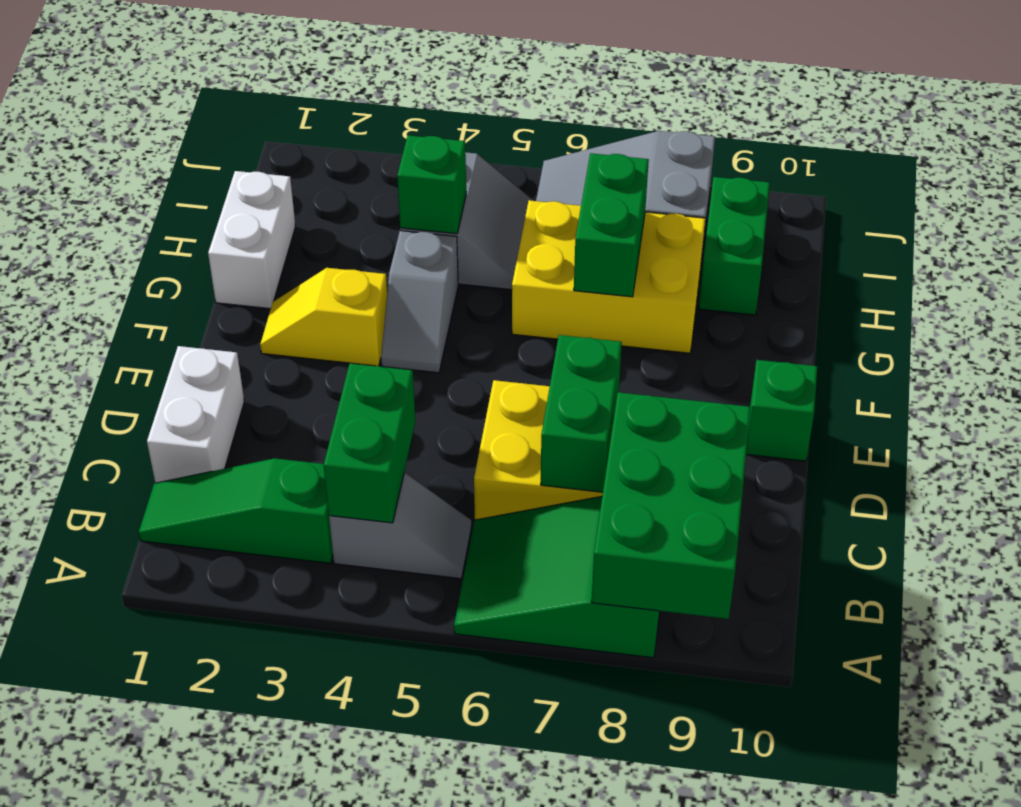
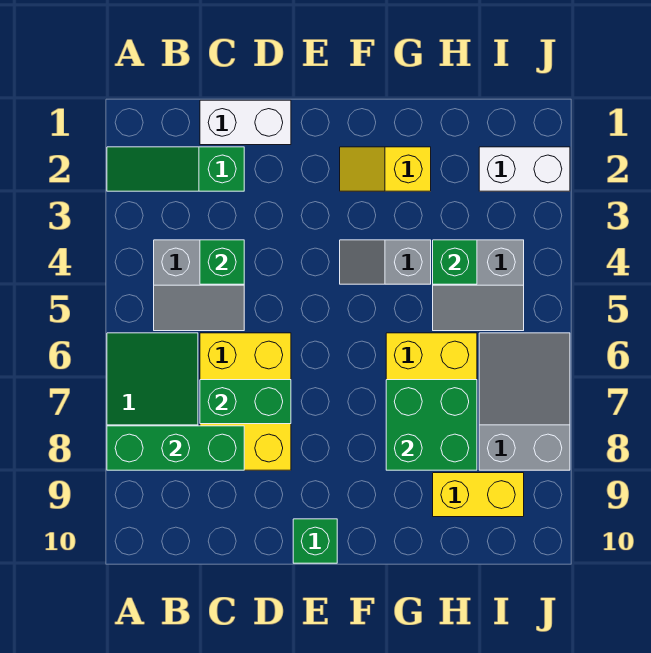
green brick A8:C9 level 2 -> green brick A8:C8 level 2
green slope B1:B3 level 1 top 3 -> green slope A2:C2 level 1 top C
grey slope B4:B5 level 1 top 4 -> grey slope B4:C5 level 1 top 4
green brick B4:C4 level 2 -> green brick C4 level 2
yellow slope F2:F3 level 1 top 3 -> yellow slope F2:G2 level 1 top G
white brick G1:H1 level 1 -> white brick I2:J2 level 1
green brick G7:H7 level 2 -> green brick G7:H8 level 2
green brick H9:I9 level 1 -> yellow brick H9:I9 level 1

